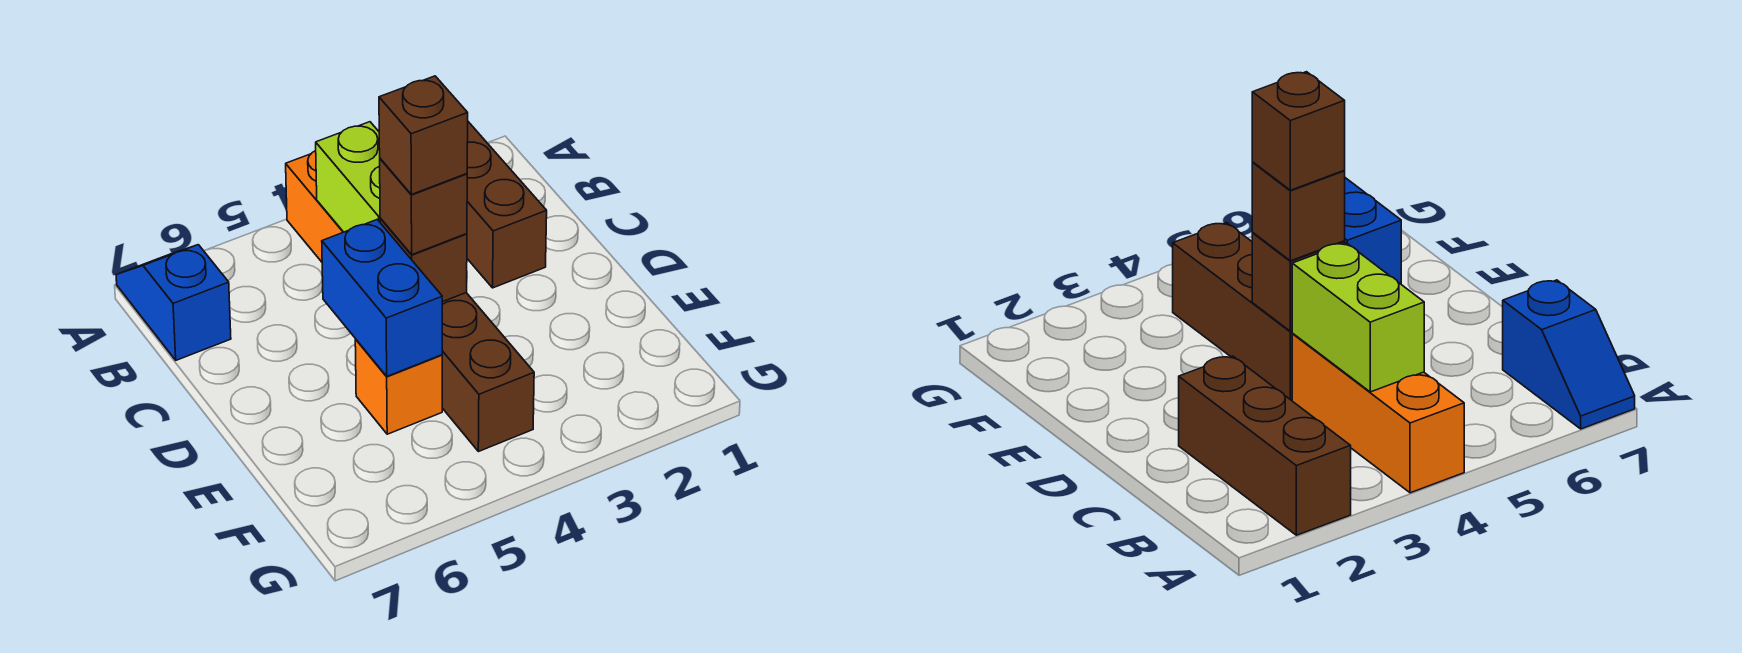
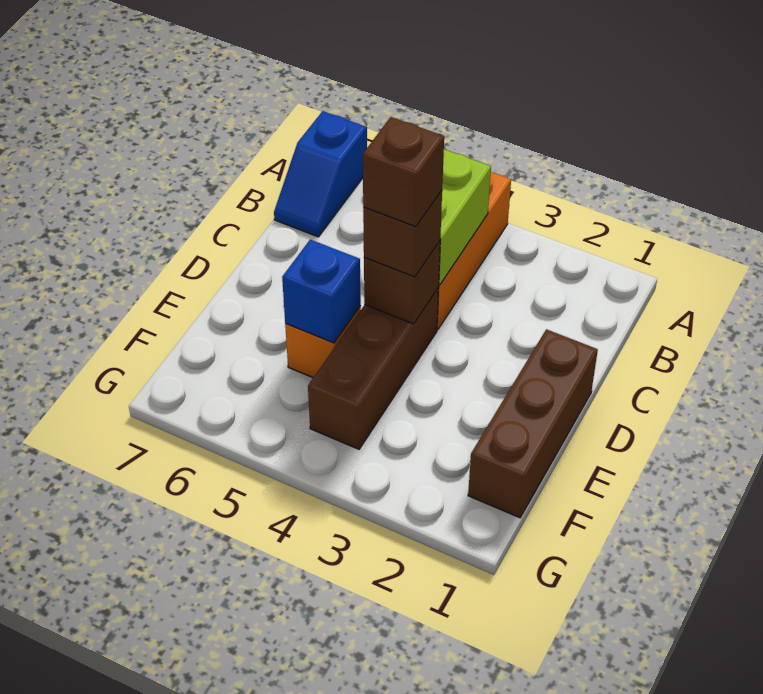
brown brick A2:C2 level 1 -> brown brick D1:F1 level 1
blue slope A7:B7 level 1 top B -> blue slope A7:B7 level 1 top A
blue brick D5:E5 level 2 -> blue brick E5 level 2

